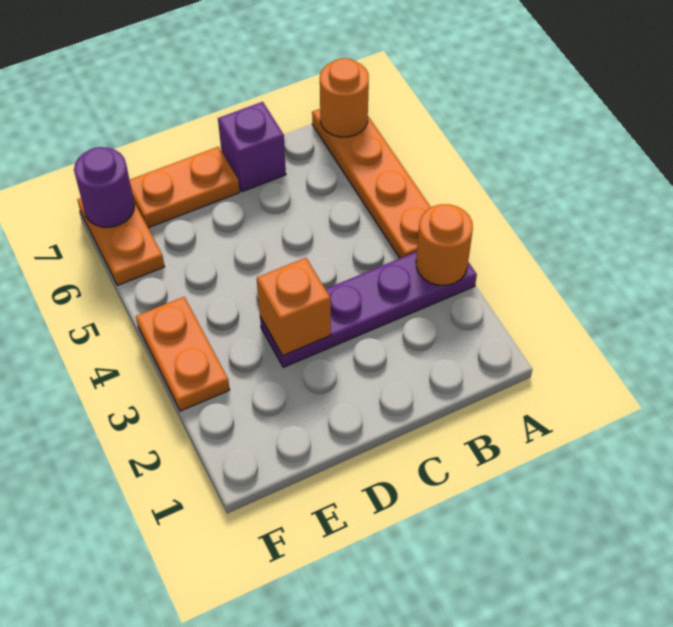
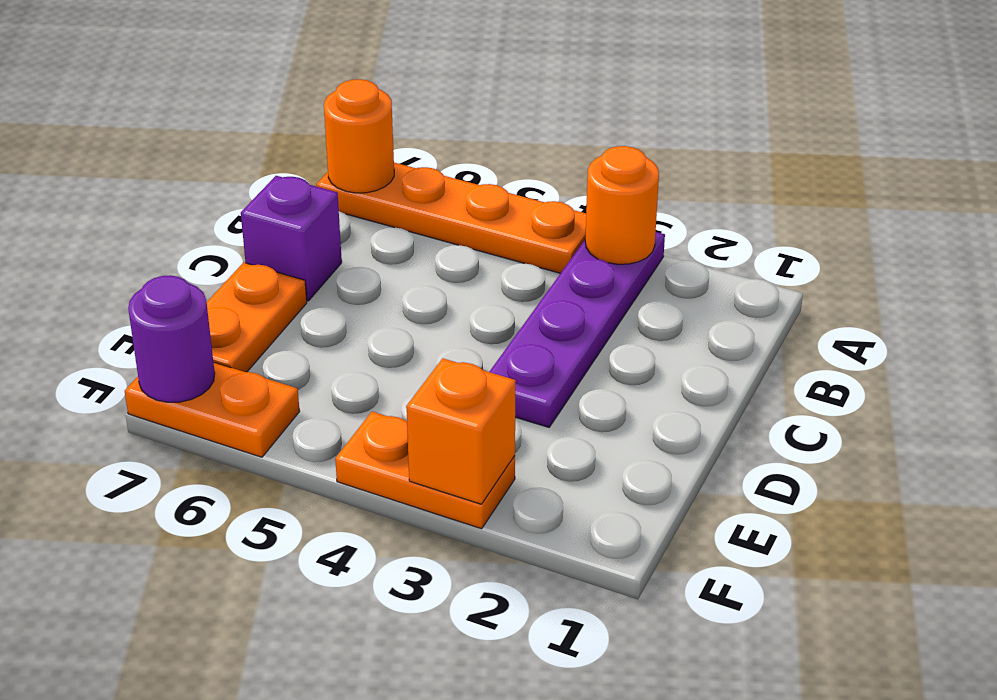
orange brick D3 level 2 -> orange brick F3 level 2

